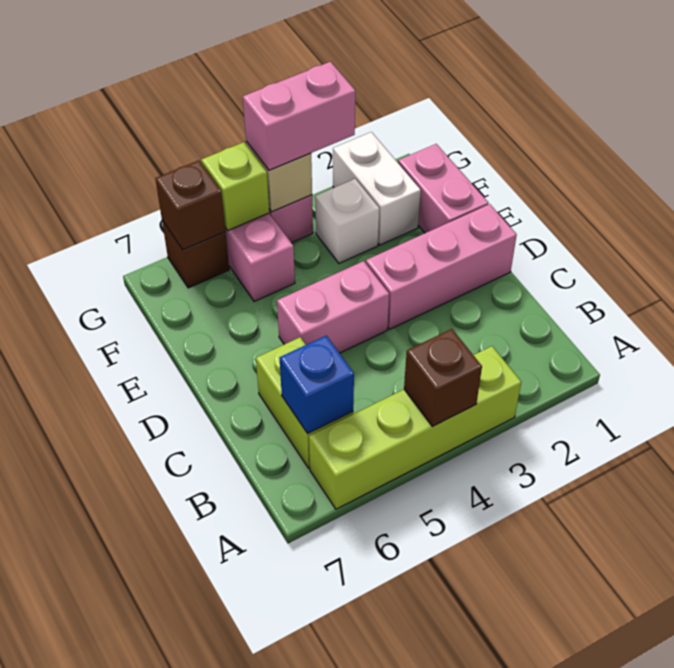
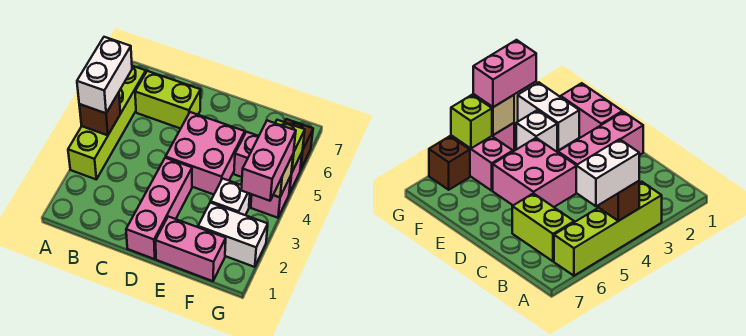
none -> white brick A4:A5 level 3
blue brick B6 level 2 -> none
pink brick D4:D5 level 1 -> pink brick D4:E5 level 1
brown brick G6 level 2 -> none

